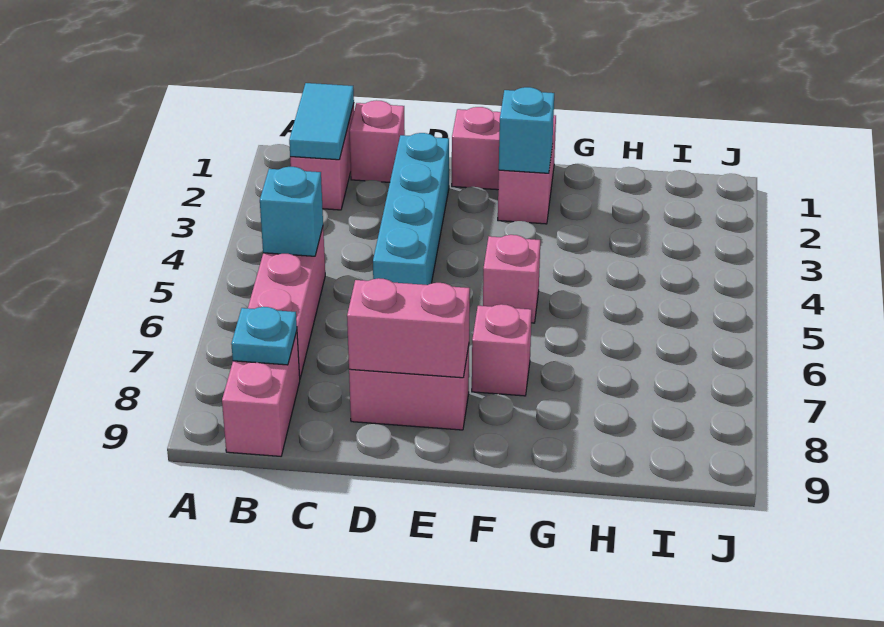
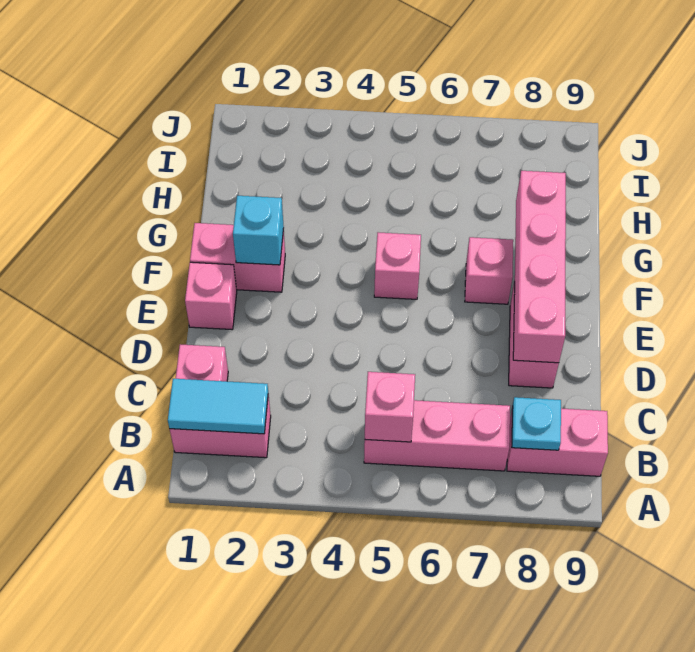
cyan brick B5 level 2 -> pink brick B5 level 2
cyan brick D2:D5 level 1 -> none
pink brick D8:E8 level 2 -> pink brick D8:G8 level 2

